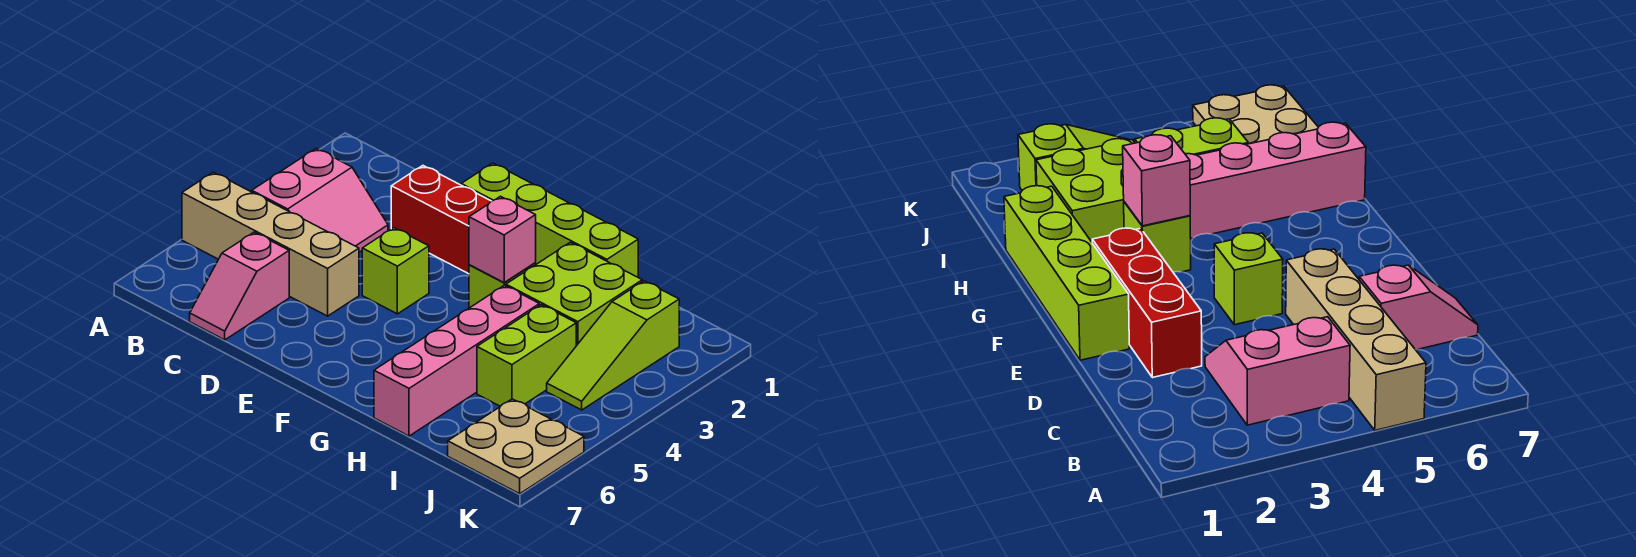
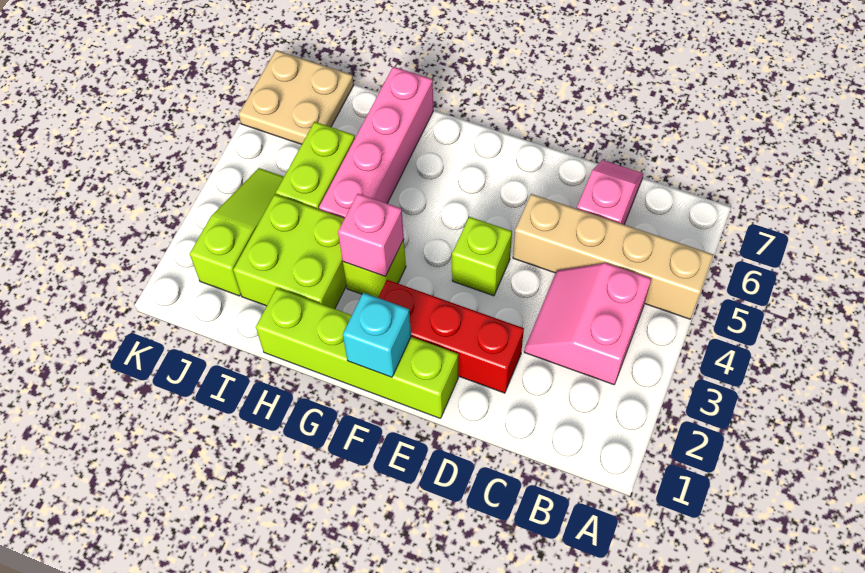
none -> cyan brick F1 level 2

